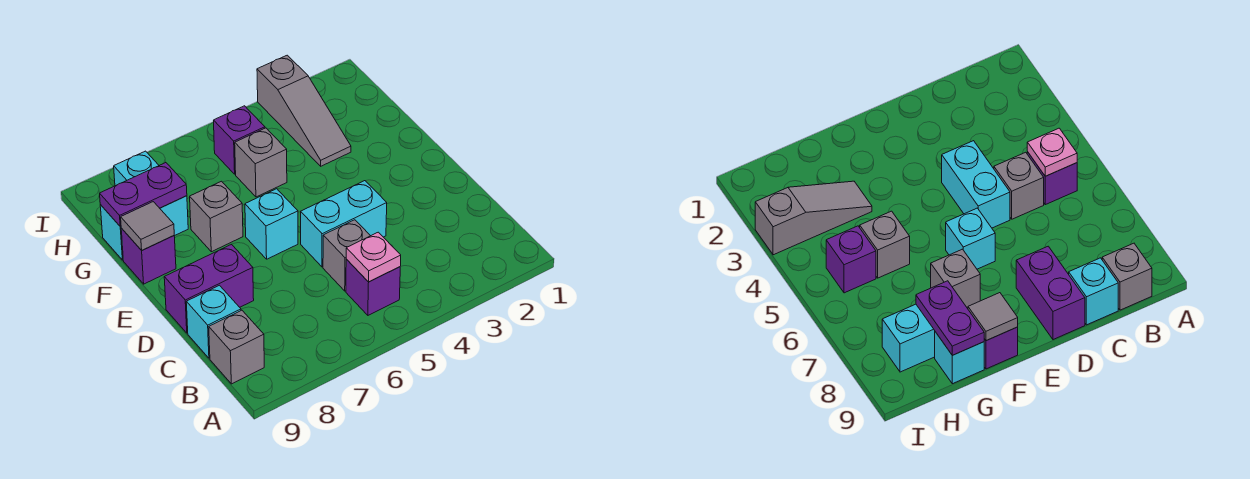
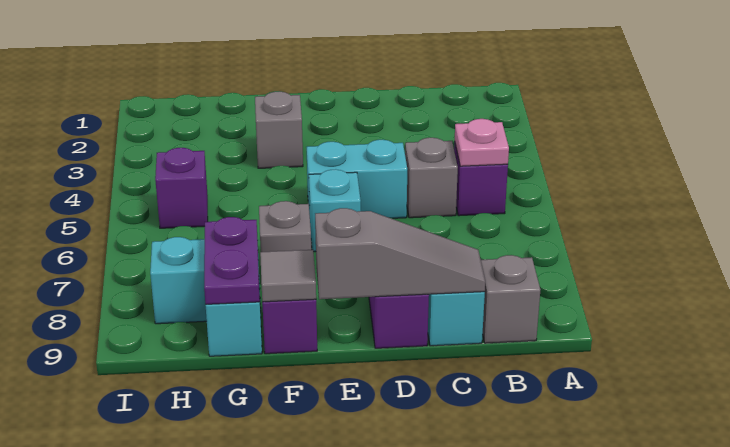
cyan brick D4:D5 level 1 -> cyan brick D5:E5 level 1
grey slope G3:I3 level 1 top I -> grey slope C9:E9 level 2 top E
grey brick G5 level 1 -> grey brick F3 level 1

